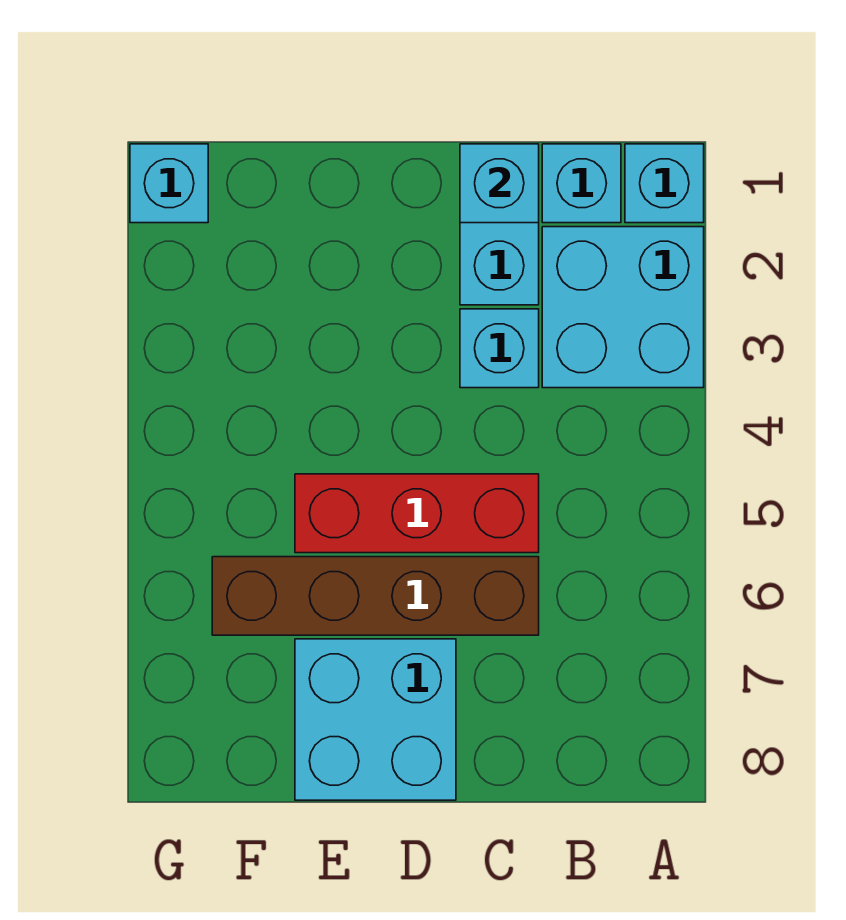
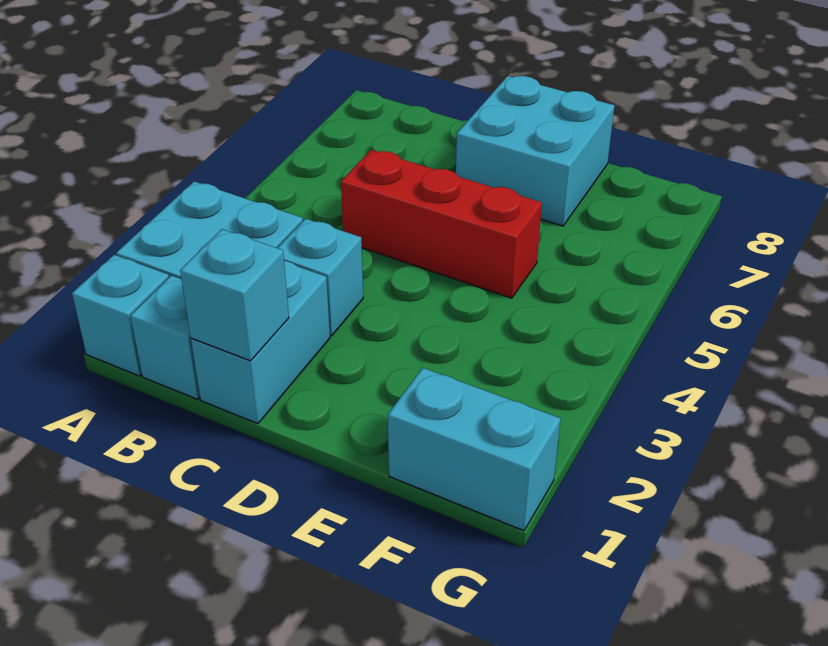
brown brick C6:F6 level 1 -> none
cyan brick G1 level 1 -> cyan brick F1:G1 level 1

